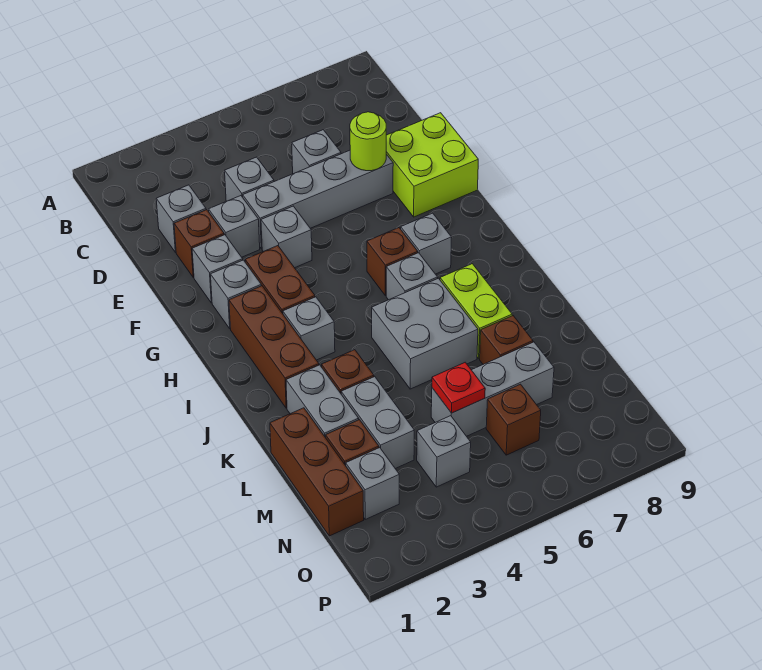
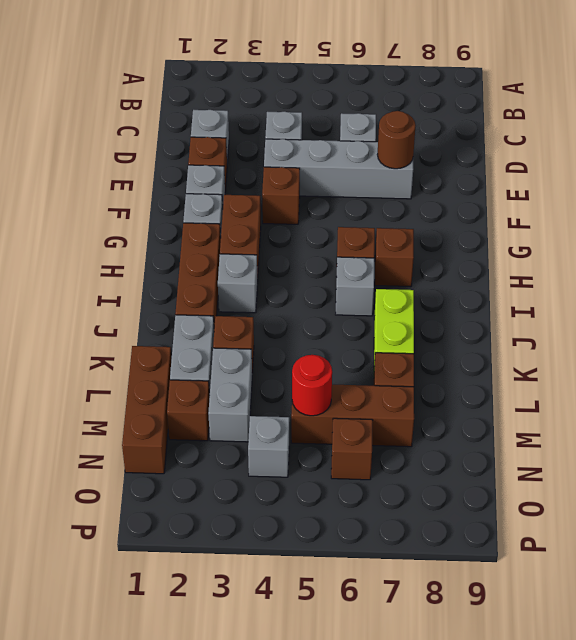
grey brick E3 level 1 -> none
lime round brick E7 level 2 -> brown round brick E7 level 2
lime brick E8:F9 level 1 -> none
grey brick F4 level 1 -> brown brick F4 level 1
grey brick H7 level 1 -> brown brick H7 level 1
grey brick J5:K6 level 1 -> none
grey brick M5:M7 level 1 -> brown brick M5:M7 level 1
red plate M5 level 2 -> red round brick M5 level 2
grey brick N2 level 1 -> none

